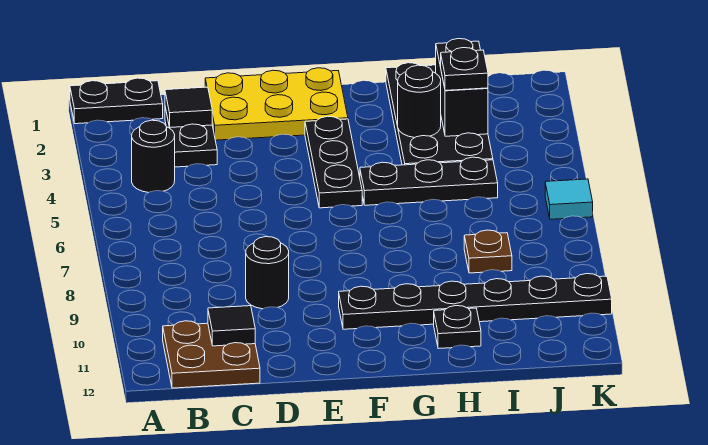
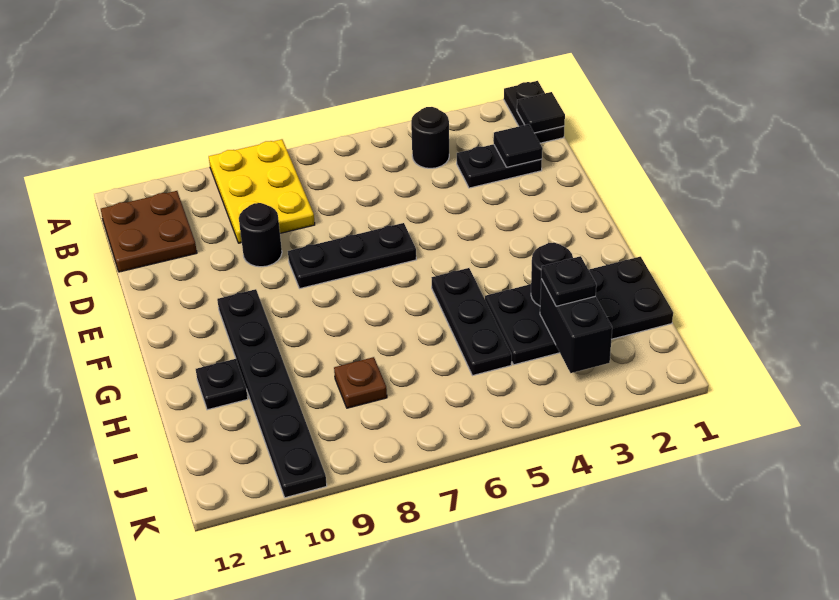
black tile C11 level 2 -> black tile B1 level 2
yellow plate D1:F2 level 1 -> yellow plate A8:C9 level 1
black plate F3:F5 level 1 -> black plate E6:E8 level 1
black brick I2:I3 level 2 -> black brick I3:J3 level 2
cyan tile K6 level 1 -> none

